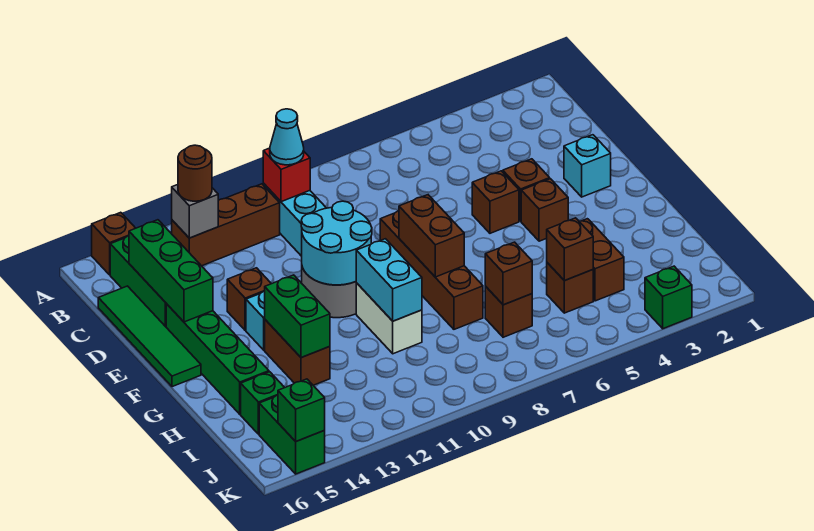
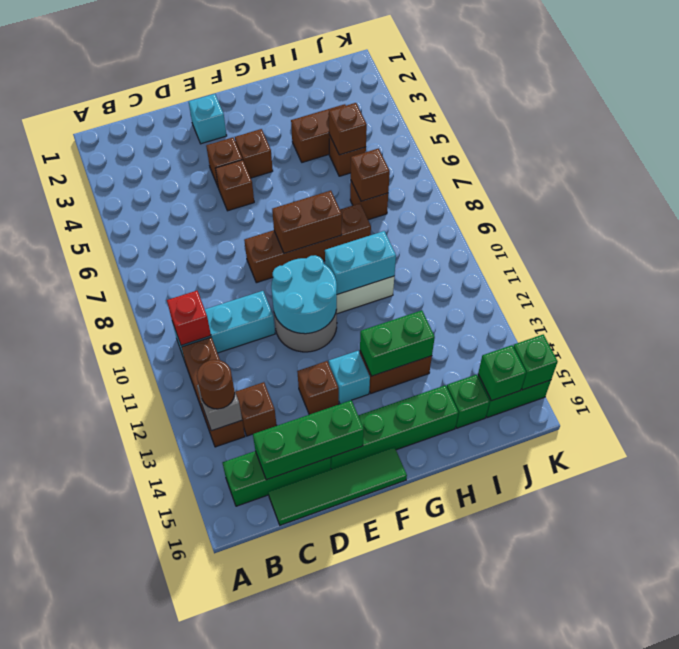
brown brick A15 level 1 -> brown brick C13 level 1
cyan cone B10 level 3 -> none
green brick K3 level 1 -> green brick J15 level 2

